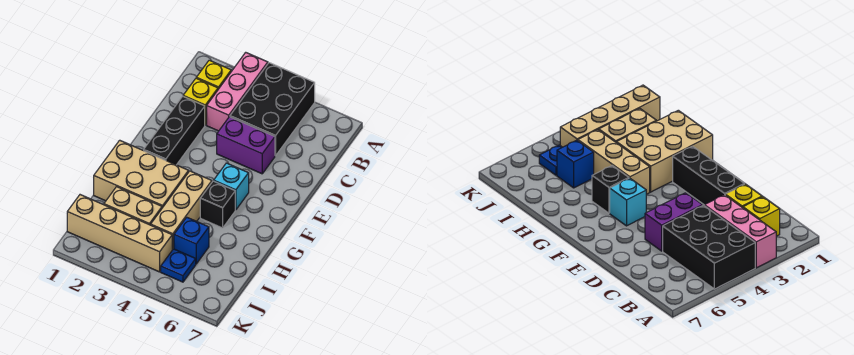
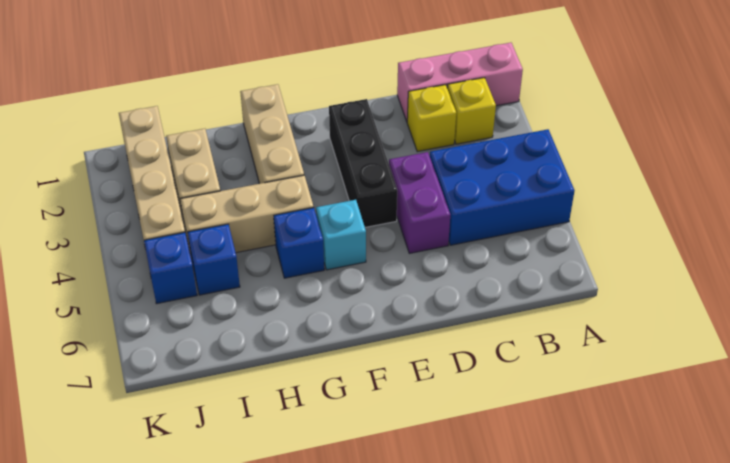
pink brick A3:C3 level 1 -> pink brick A1:C1 level 1
black brick A4:C5 level 1 -> blue brick A4:C5 level 1
black brick D2:F2 level 1 -> black brick E2:E4 level 1
tan brick G1:H3 level 1 -> tan brick G1:G3 level 1
black brick G5 level 1 -> blue brick G5 level 1
blue plate J5 level 1 -> blue brick J5 level 1

